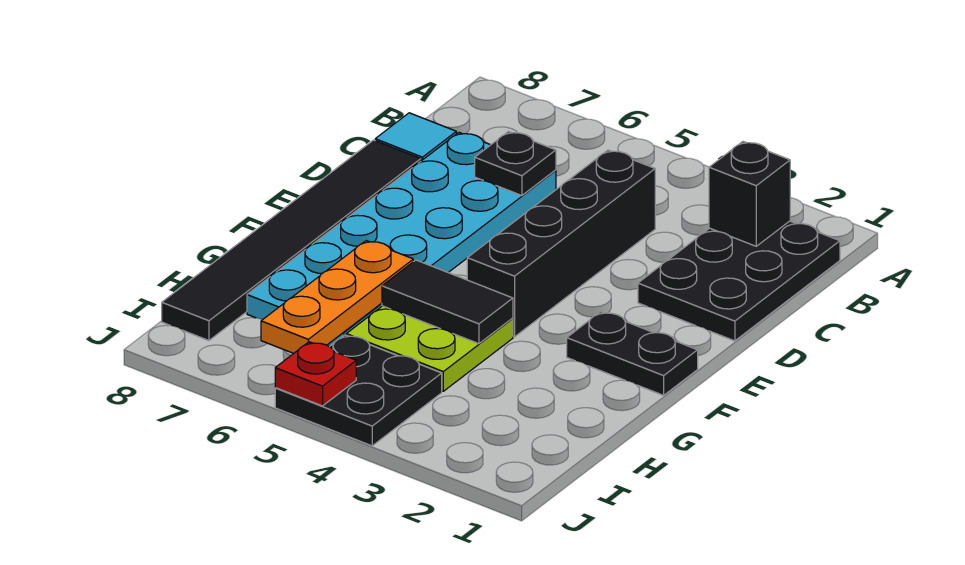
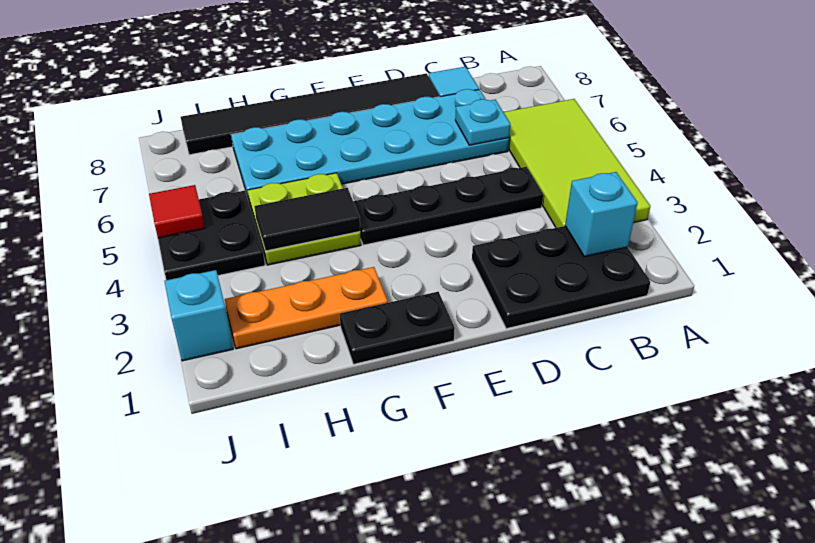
none -> lime tile A3:B6 level 1
black brick B2 level 2 -> cyan brick B2 level 2
black brick C4:F4 level 1 -> black plate C4:F4 level 1
black plate C6 level 2 -> cyan plate C6 level 2
black plate F1:F2 level 1 -> black plate F1:G1 level 1
black tile G4:G5 level 2 -> black tile G4:H4 level 2
orange plate G6:I6 level 2 -> orange plate G2:I2 level 1
none -> cyan brick J2 level 1
red plate J5 level 2 -> red tile J5 level 2

